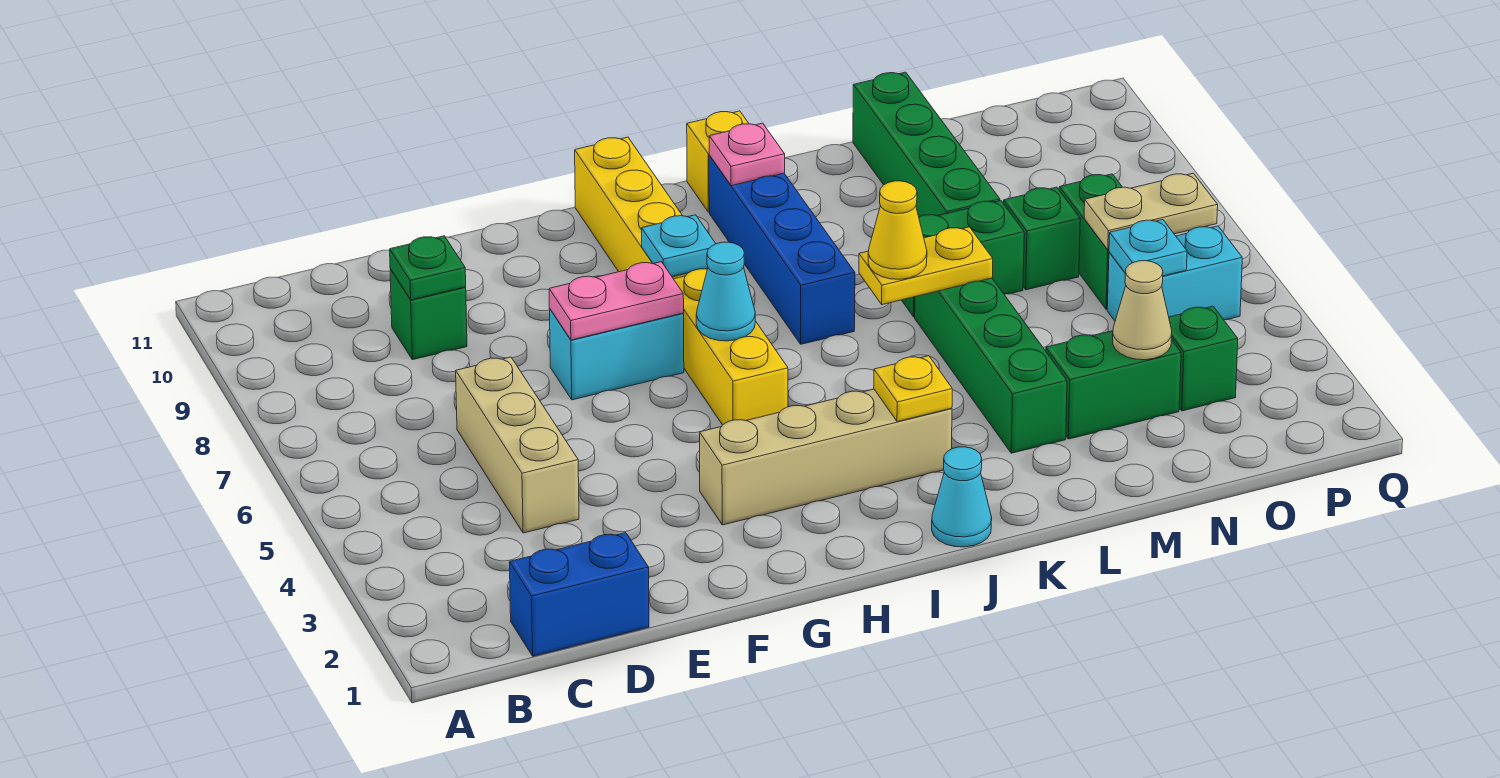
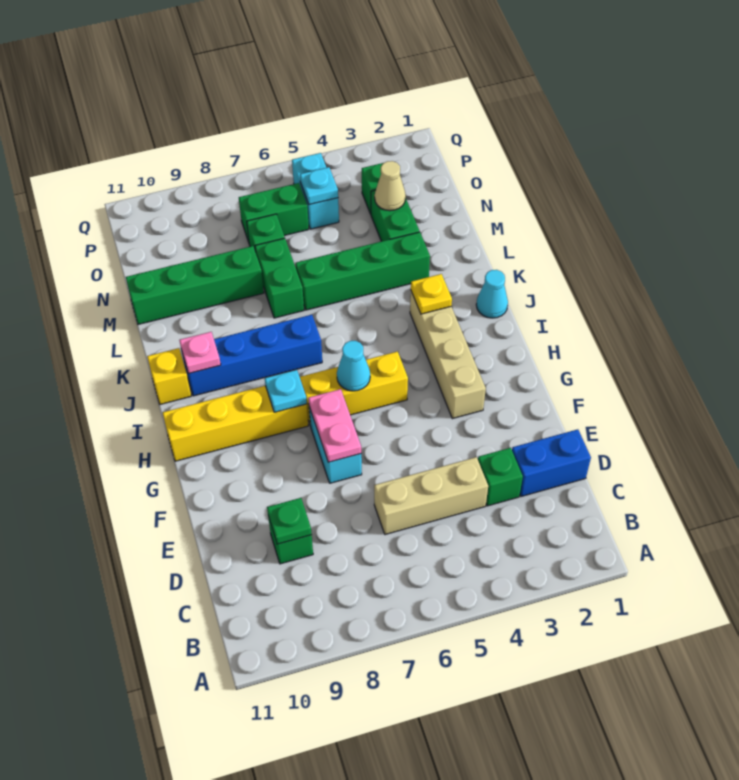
blue brick C1:D1 level 1 -> blue brick D1:D2 level 1
none -> green brick D3 level 1
yellow plate K6:L6 level 2 -> none
yellow cone K6 level 3 -> none
tan plate O6:P6 level 2 -> none

